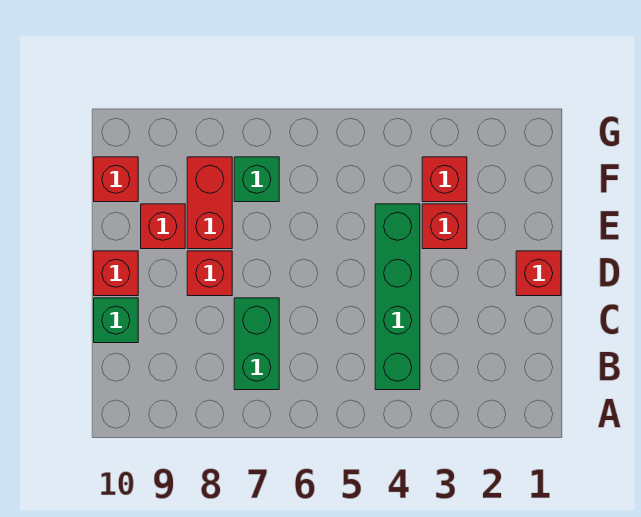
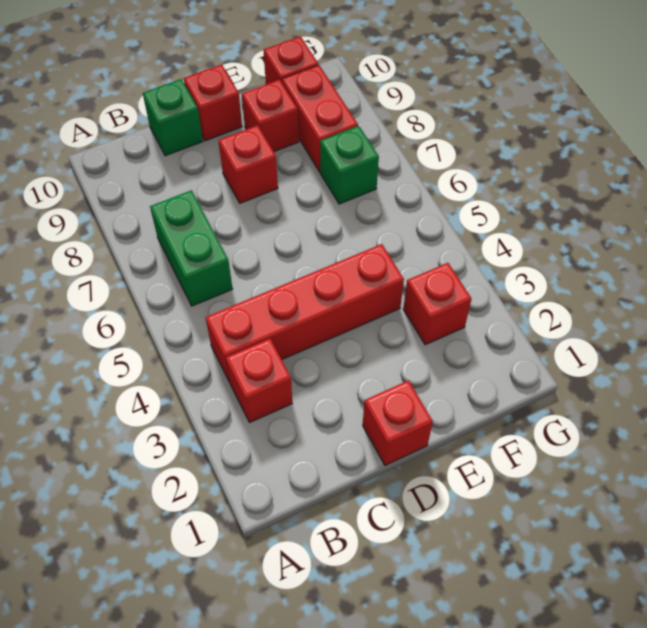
green brick B4:E4 level 1 -> red brick B4:E4 level 1
green brick B7:C7 level 1 -> green brick B6:B7 level 1
red brick E3 level 1 -> red brick B3 level 1
red brick E8:F8 level 1 -> red brick F8:F9 level 1

